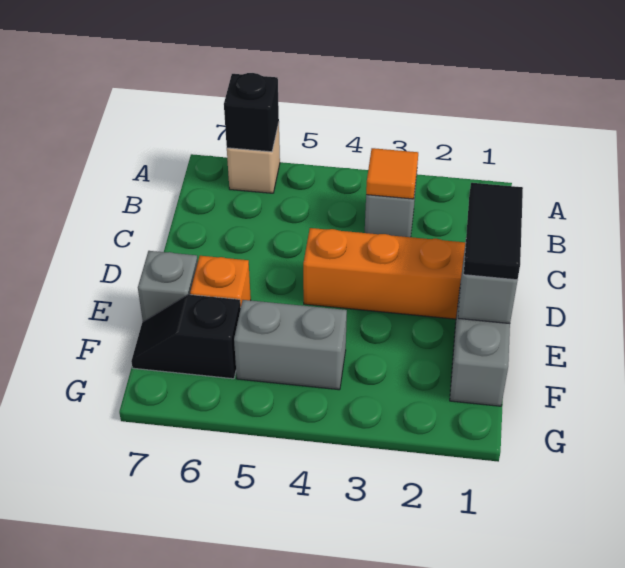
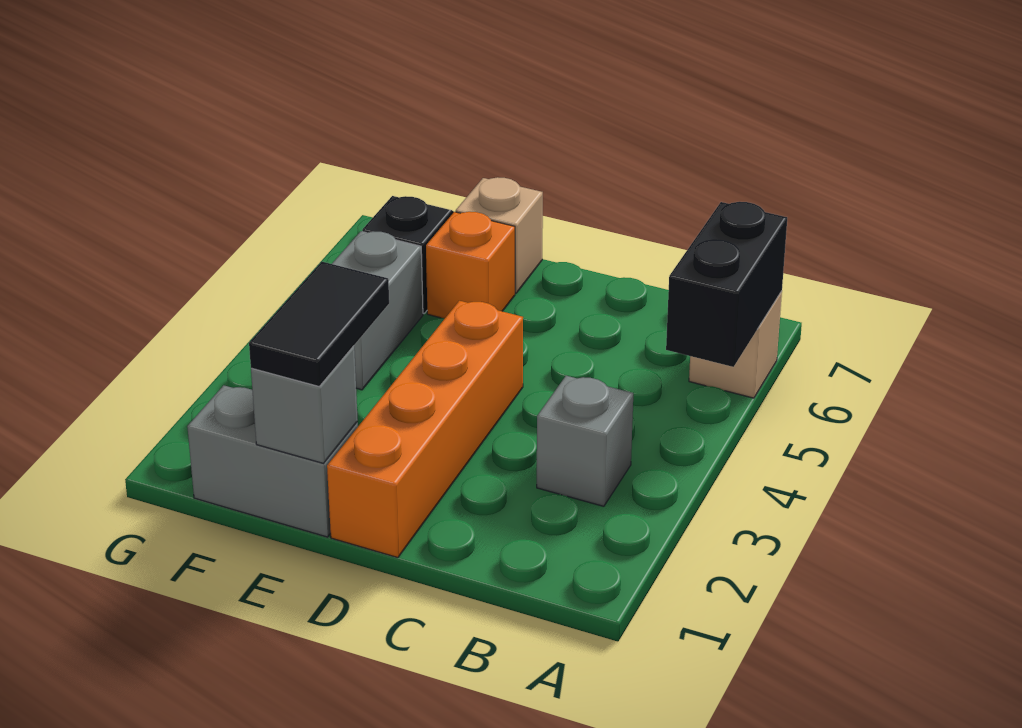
black brick A6 level 2 -> black brick A5:A6 level 2
orange tile B3 level 2 -> none
black tile D1:E1 level 3 -> black tile E1:E2 level 3
grey brick E7 level 1 -> tan brick E7 level 1

